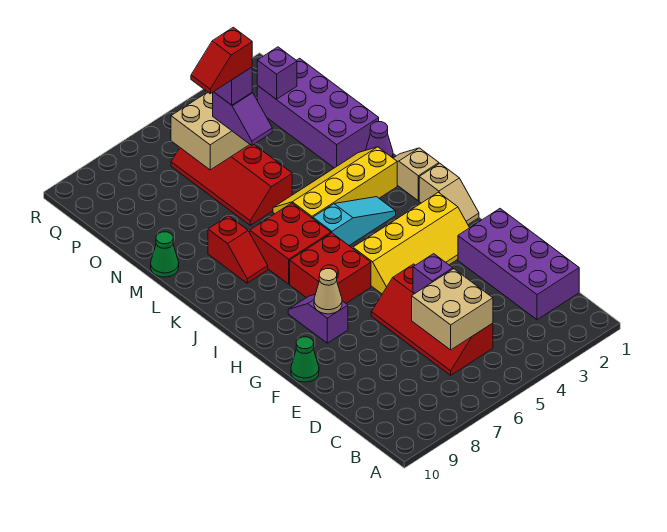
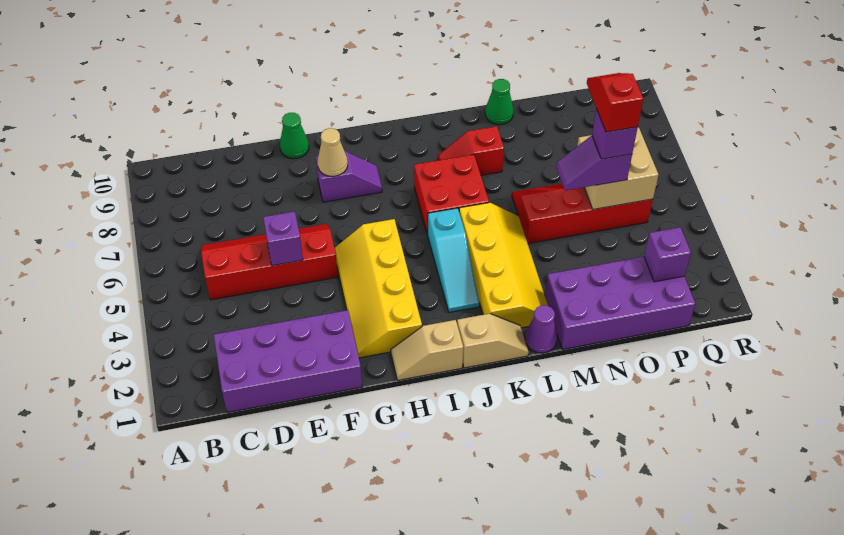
tan brick C5:D6 level 2 -> none
red brick H6:I7 level 1 -> none

